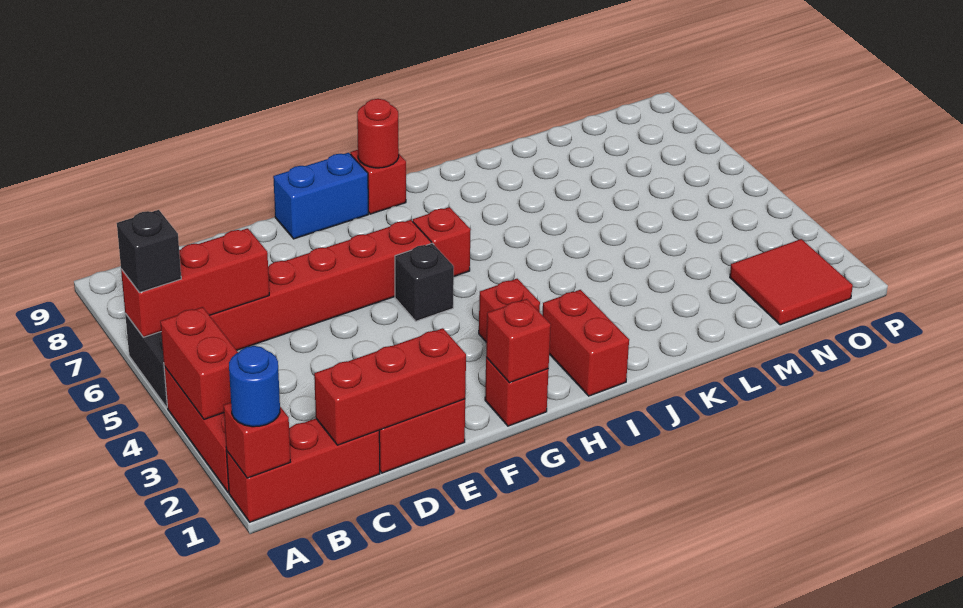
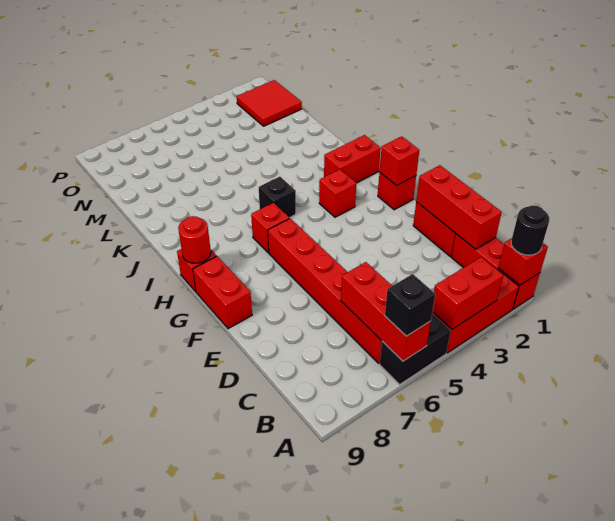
blue round brick A1 level 3 -> black round brick A1 level 3
blue brick F9:G9 level 1 -> red brick F9:G9 level 1
black brick G5 level 1 -> black brick I5 level 1

